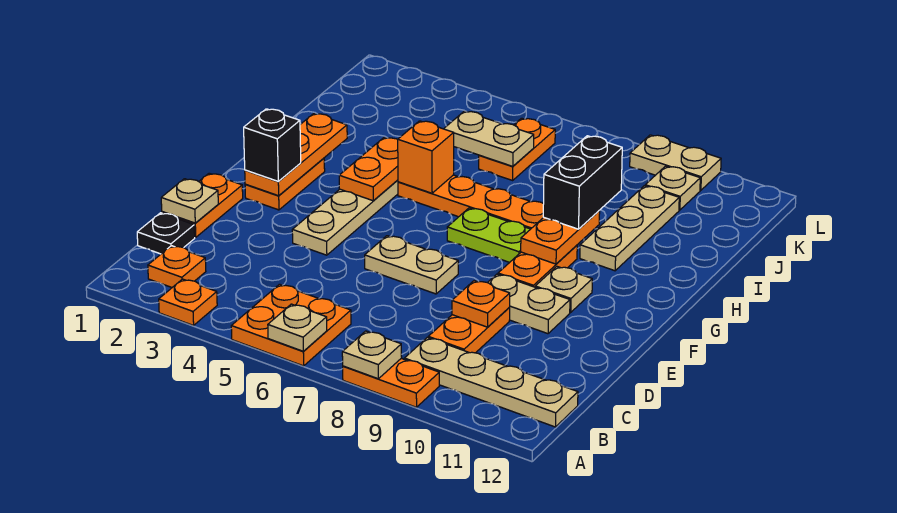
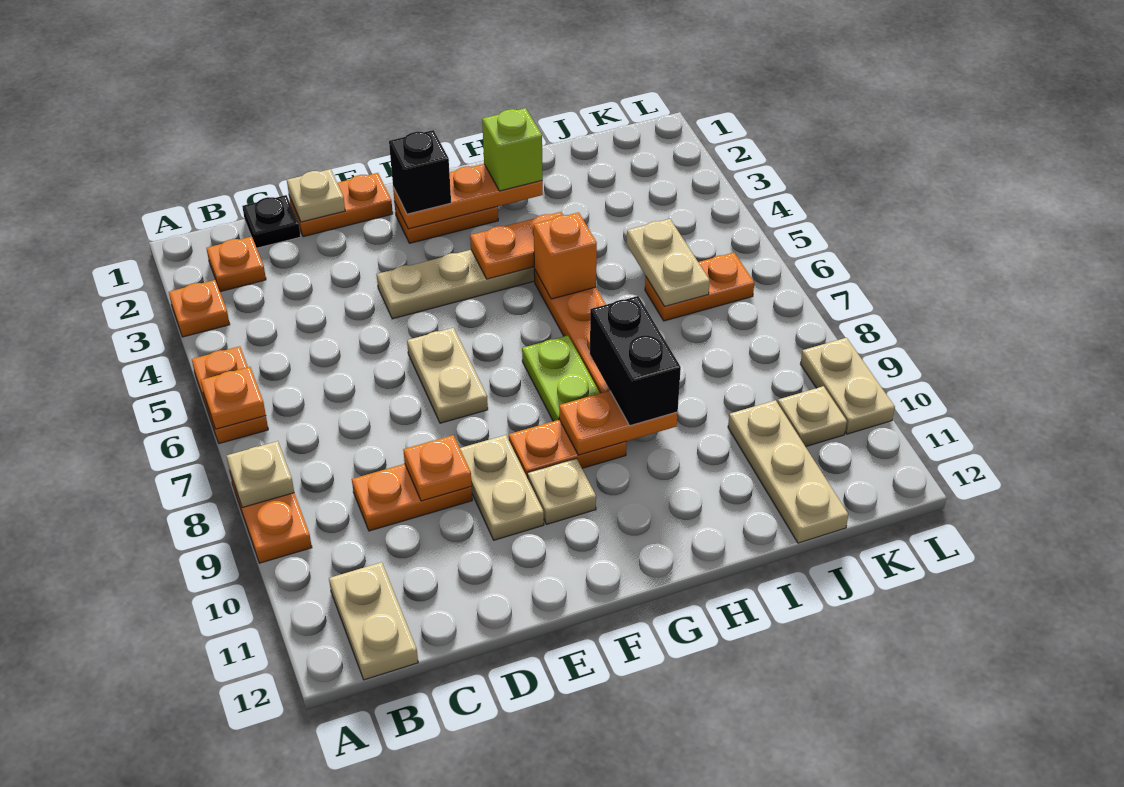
orange plate A5:B6 level 1 -> orange plate A5:A6 level 1
tan plate A6 level 2 -> orange plate A6 level 2
tan plate B9:B12 level 1 -> tan plate B11:B12 level 1
none -> lime brick H2 level 3
black brick H9:I9 level 3 -> black brick H8:H9 level 3
tan plate H10:J10 level 1 -> tan plate J10:J12 level 1

